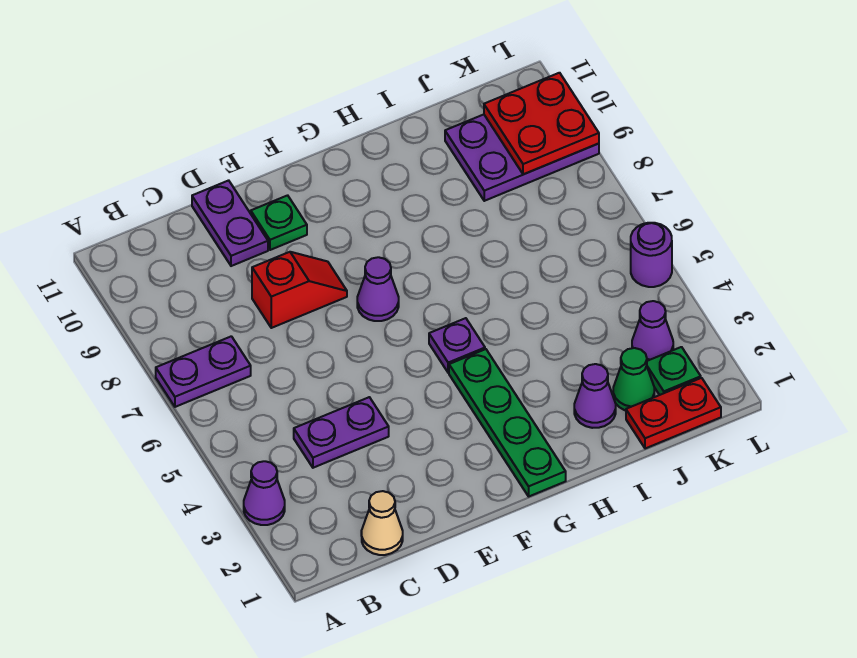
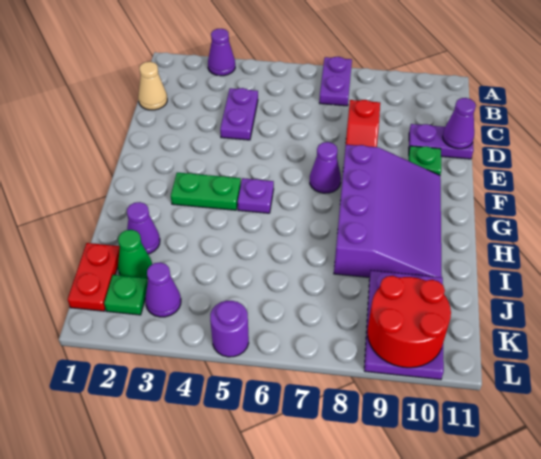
none -> purple cone D11 level 2
none -> purple slope F8:I10 level 1 top 8
green plate G1:G4 level 1 -> green plate G3:G4 level 1
red plate K9:L10 level 2 -> red round brick K9:L10 level 2

